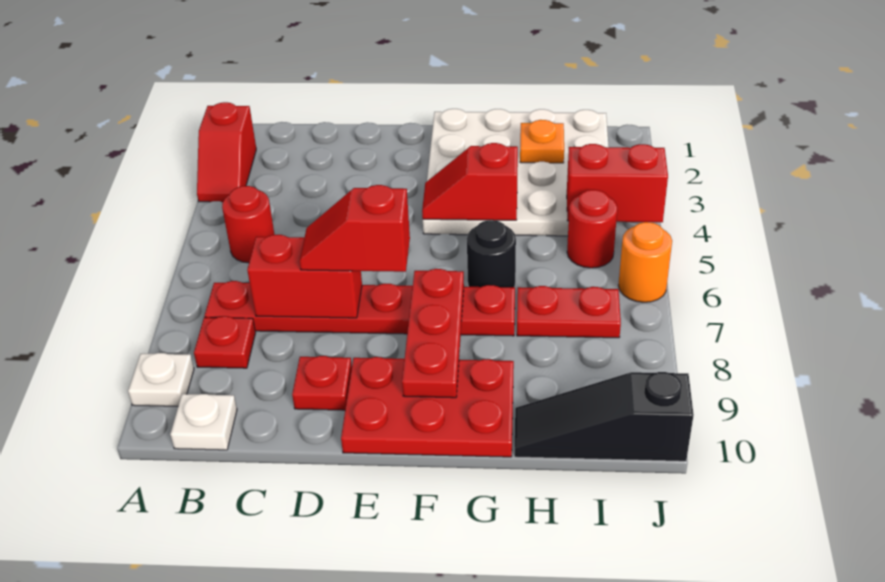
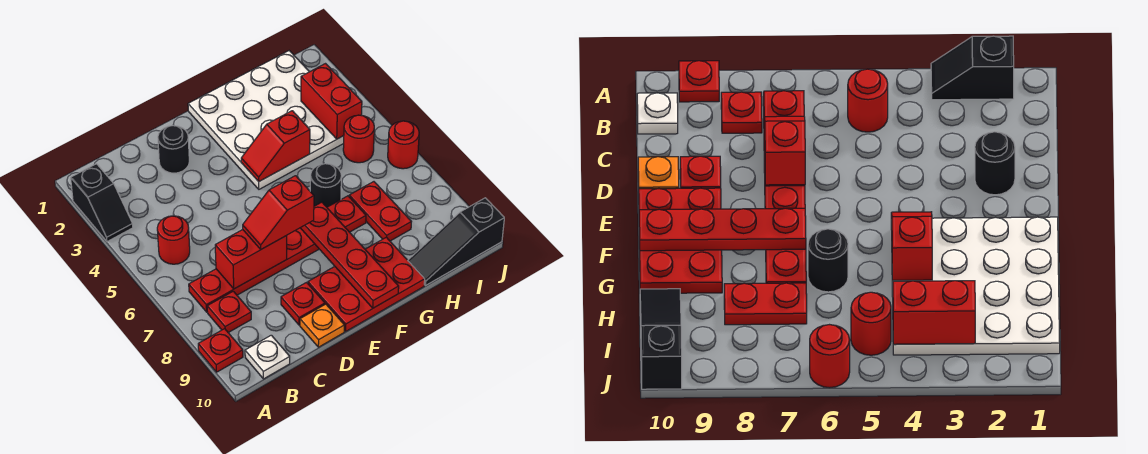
red slope A2:A3 level 1 top 2 -> black slope A2:A3 level 1 top 2
white plate A9 level 1 -> red plate A9 level 1
none -> black round brick D2 level 1
red plate F7:F9 level 2 -> red plate F7:F10 level 2
orange plate H2 level 2 -> orange plate D10 level 1
red plate H7:I7 level 1 -> red plate H7:H8 level 1
red brick I4:J4 level 2 -> red brick I3:I4 level 2
orange round brick J6 level 1 -> red round brick J6 level 1

